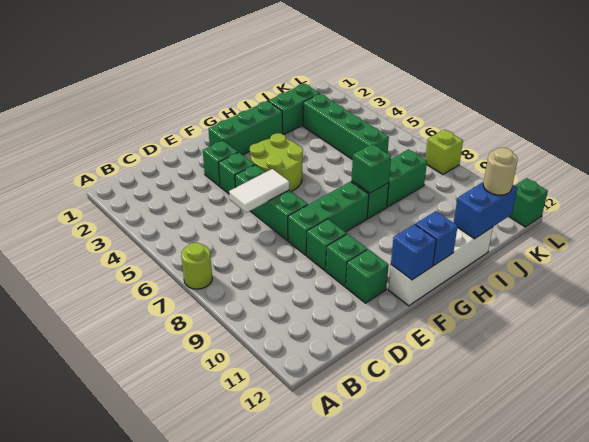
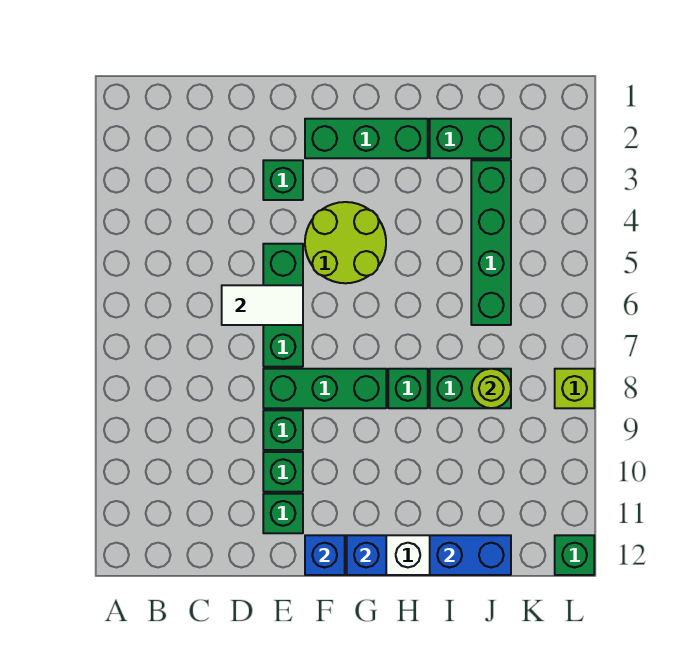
lime round brick A7 level 1 -> lime round brick J8 level 2
green brick E4 level 1 -> none
green brick H8 level 2 -> none
tan round brick J12 level 3 -> none

